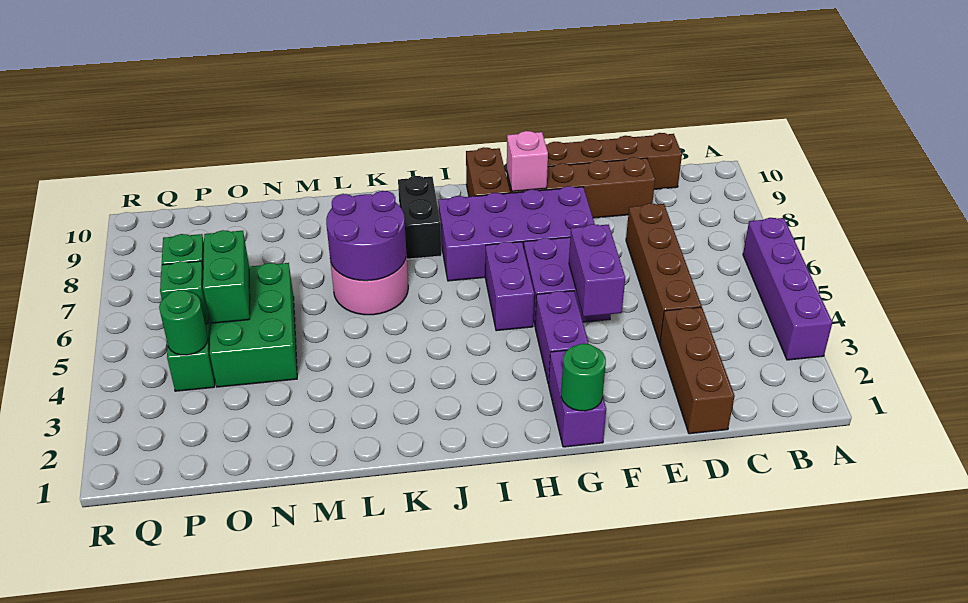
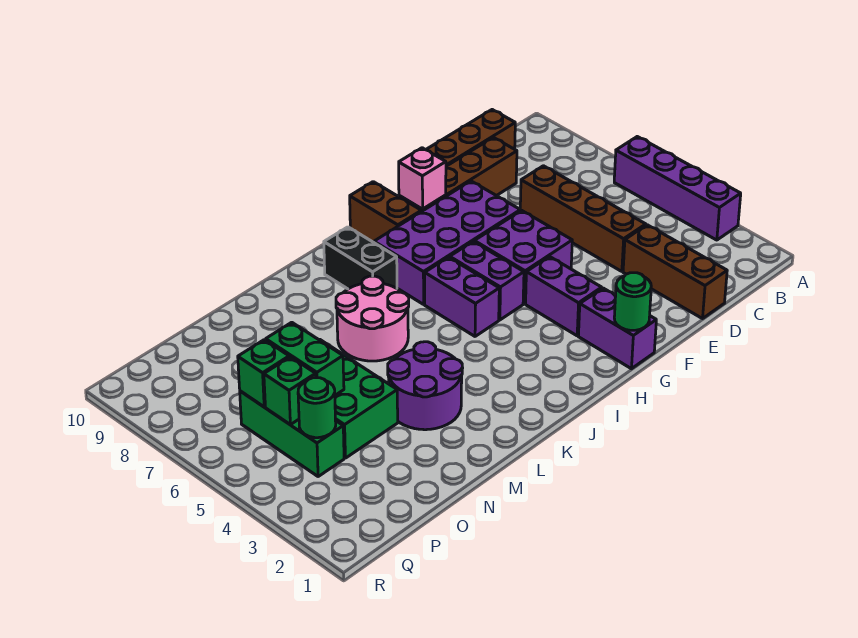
purple brick F4:F5 level 2 -> purple brick I5:I6 level 1
purple round brick K6:L7 level 2 -> purple round brick L3:M4 level 1

